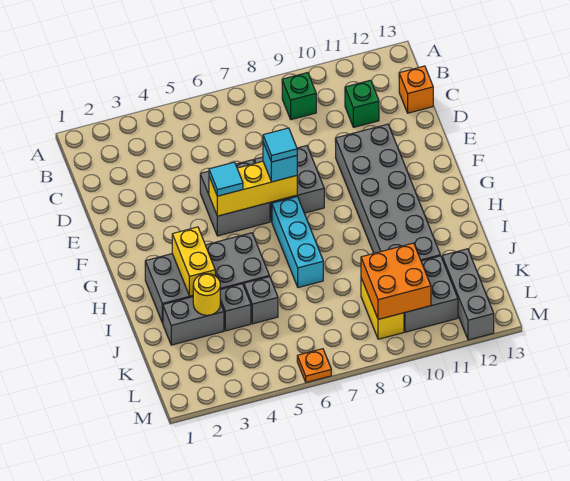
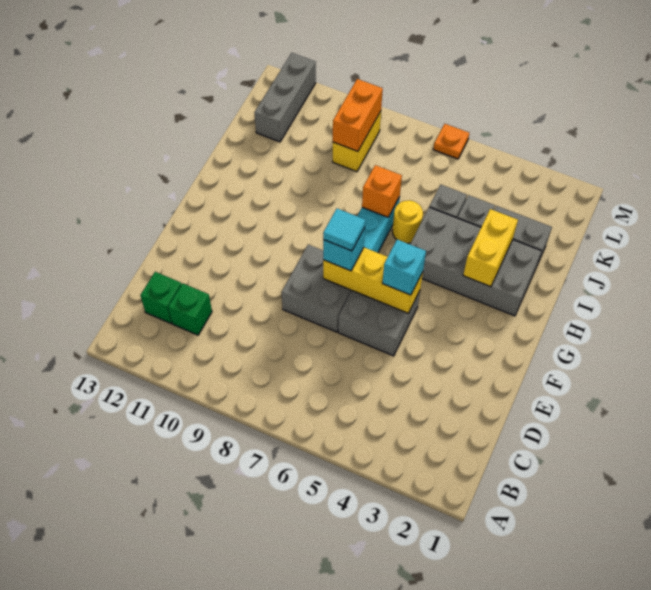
green brick B9 level 1 -> green brick C12 level 1
orange brick C13 level 1 -> orange brick I7 level 2
grey brick E10:J11 level 1 -> none
cyan tile F5 level 3 -> cyan brick F5 level 3
yellow round brick J3 level 2 -> yellow round brick I6 level 1
orange brick K9:L10 level 2 -> orange brick K9:L9 level 2
grey brick K10:L11 level 1 -> none

